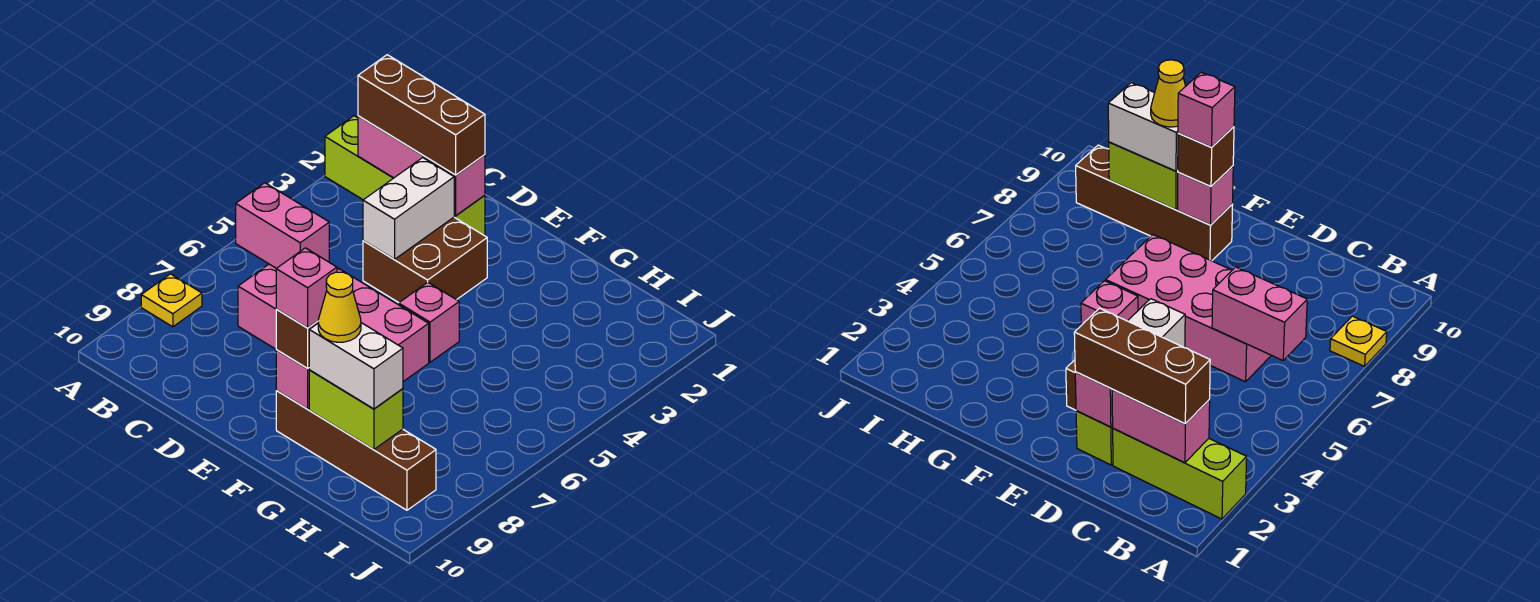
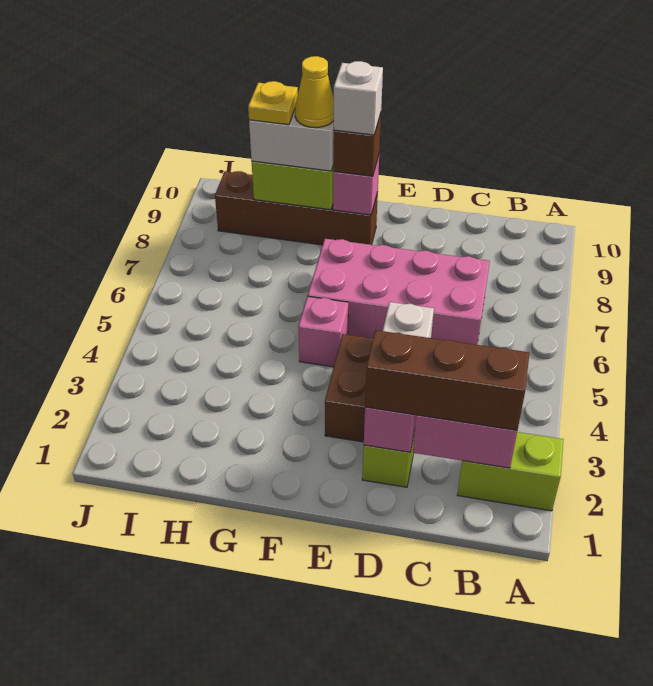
lime brick A2:C2 level 1 -> lime brick A2:B2 level 1
yellow plate A8 level 1 -> yellow plate H9 level 4
pink brick B6:C6 level 2 -> none
pink brick F9 level 4 -> white brick F9 level 4

